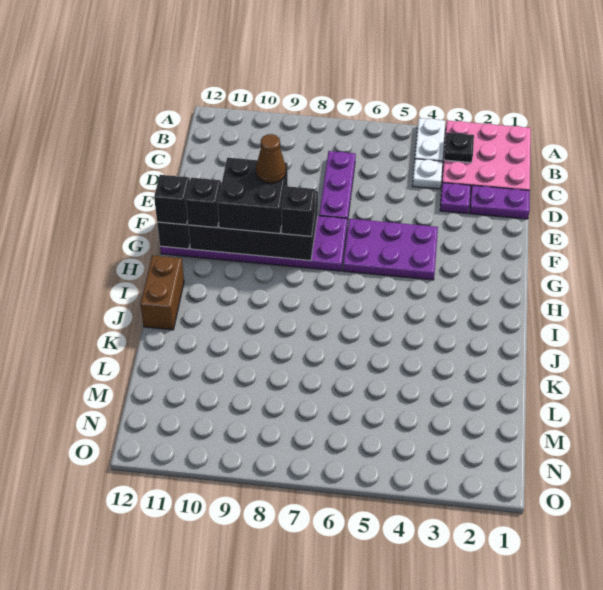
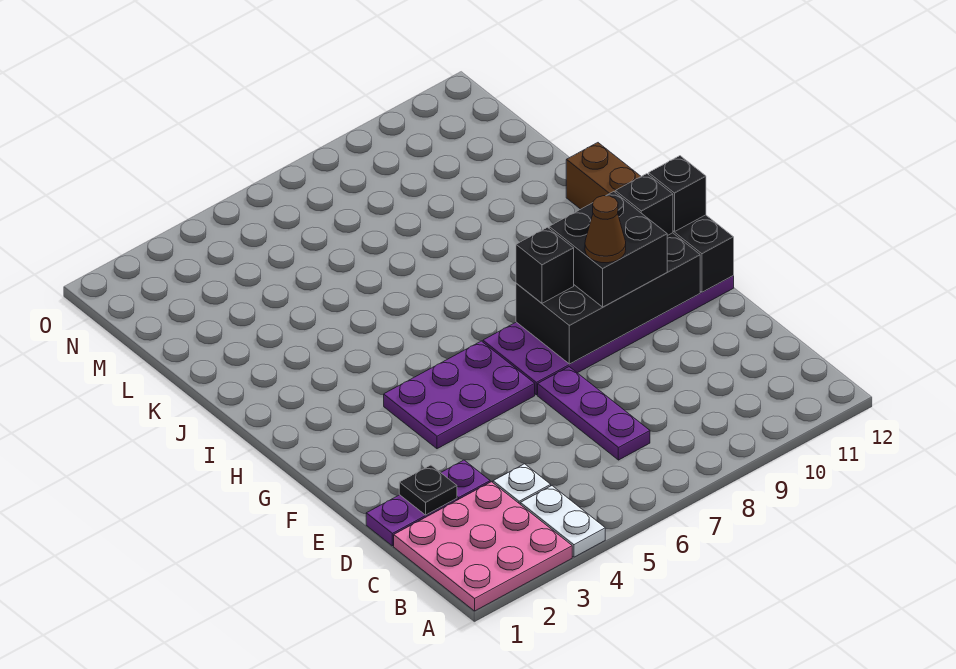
black plate B3 level 2 -> black plate D2 level 2

